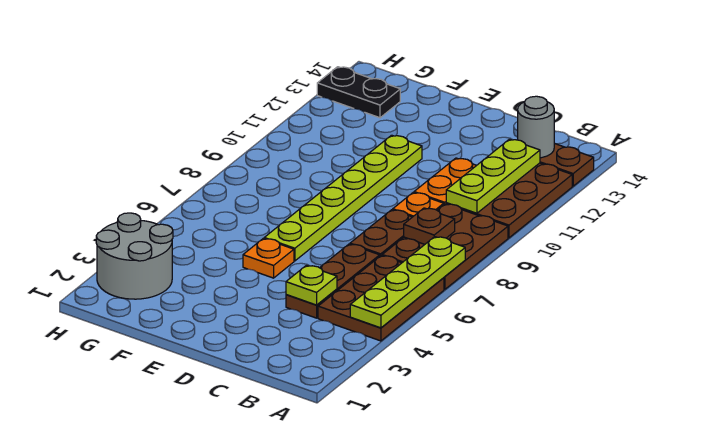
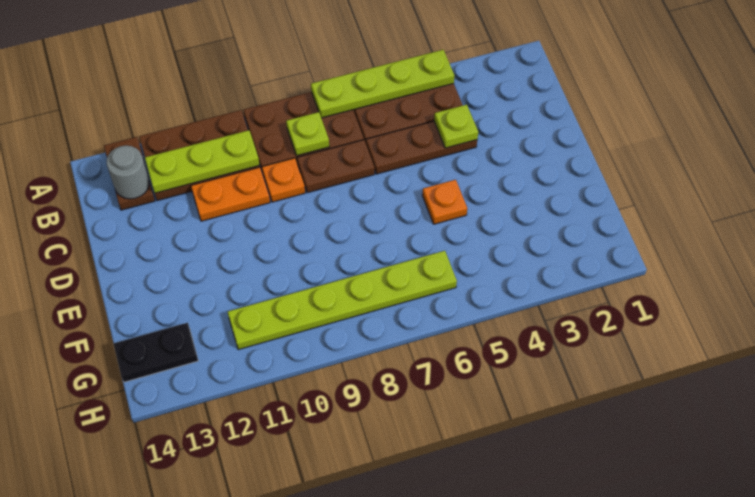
brown plate B8 level 2 -> lime plate B8 level 2
lime plate E6:E11 level 1 -> lime plate G6:G11 level 1
grey round brick G2:H3 level 1 -> none
black plate G13:H13 level 1 -> black plate G13:G14 level 1

